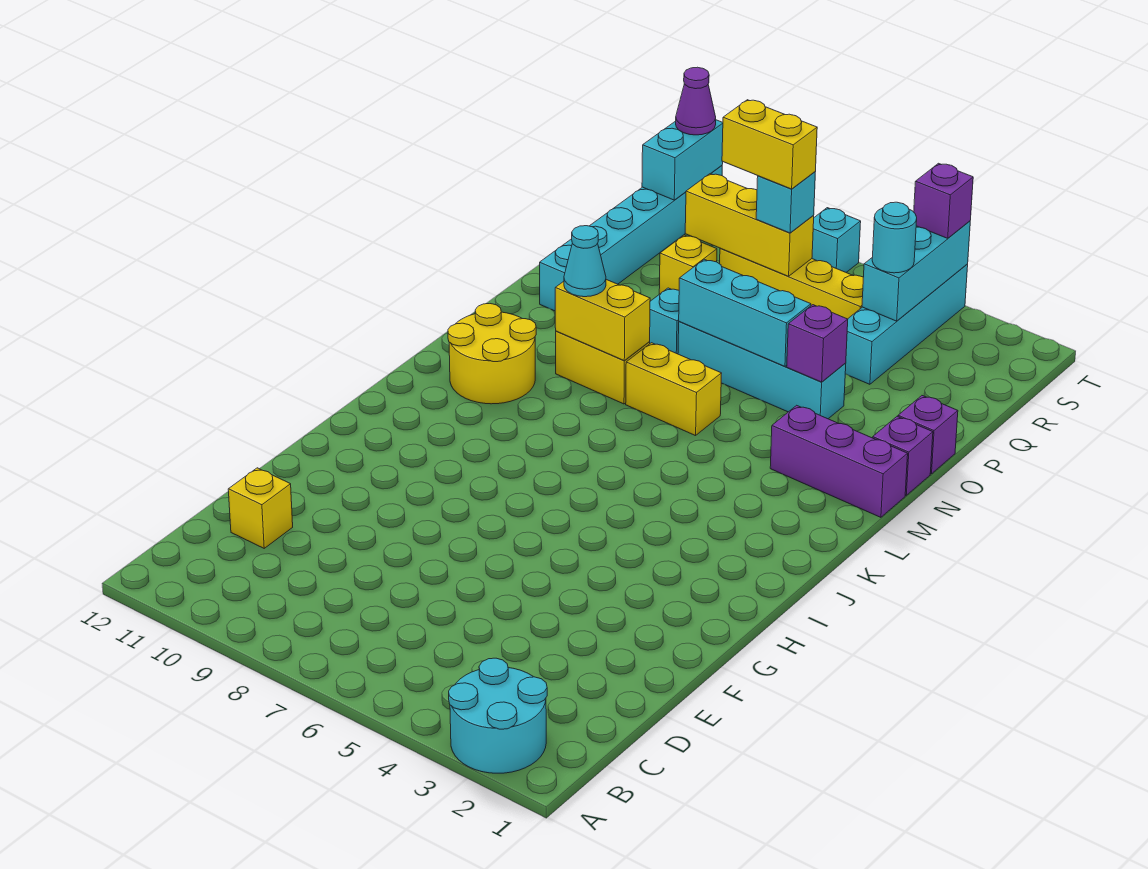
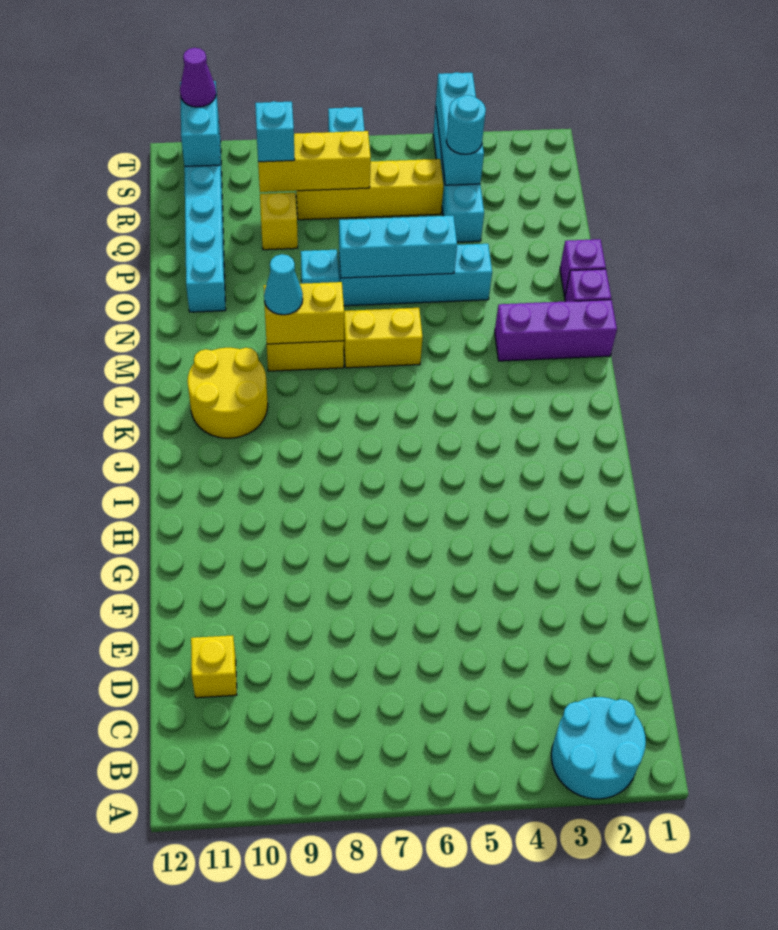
purple brick O4 level 2 -> none
cyan brick R7 level 3 -> cyan brick R9 level 3
yellow brick R7:R8 level 4 -> none
purple brick T4 level 3 -> none

